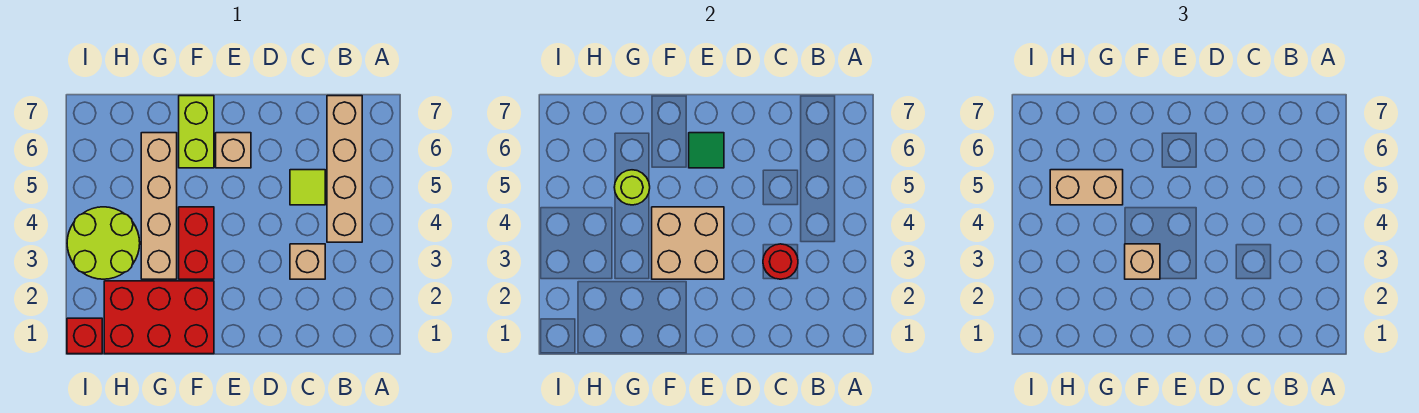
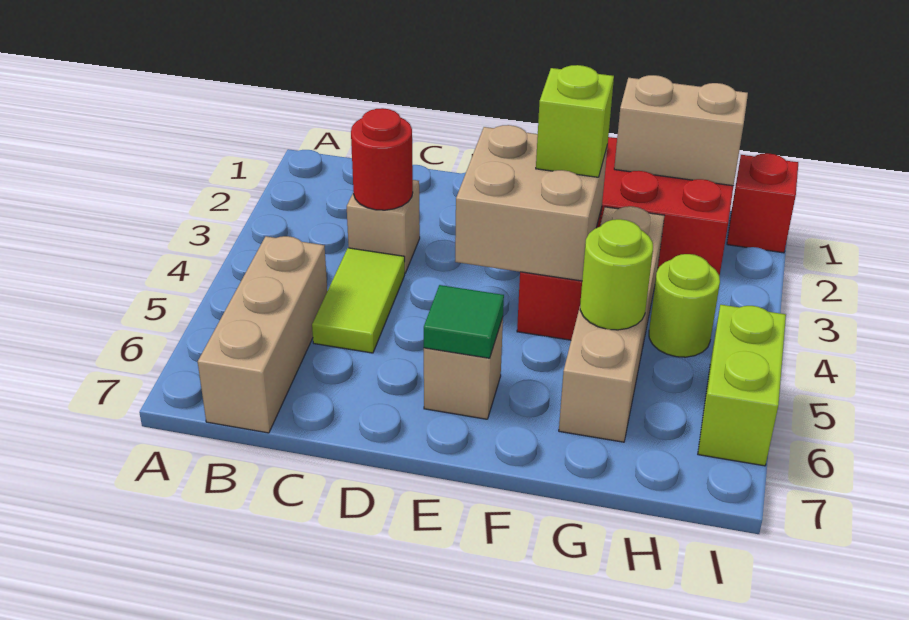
tan brick B4:B7 level 1 -> tan brick B5:B7 level 1
lime tile C5 level 1 -> lime tile C4:C5 level 1
tan brick F3 level 3 -> lime brick F3 level 3
lime brick F6:F7 level 1 -> lime brick I5:I6 level 1
tan brick G5:H5 level 3 -> tan brick G1:H1 level 2
lime round brick H3:I4 level 1 -> lime round brick H4 level 1

